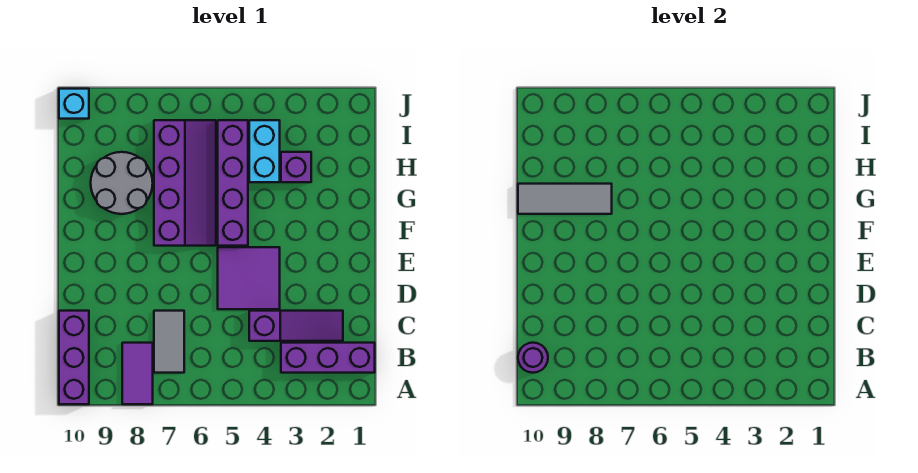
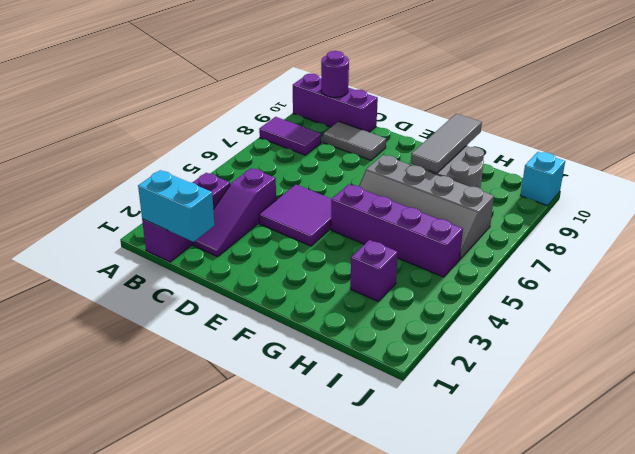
grey tile B7:C7 level 1 -> grey tile C9:D9 level 1
purple slope F6:I7 level 1 top 7 -> grey slope F6:I7 level 1 top 7
cyan brick H4:I4 level 1 -> cyan brick B1:C1 level 2

